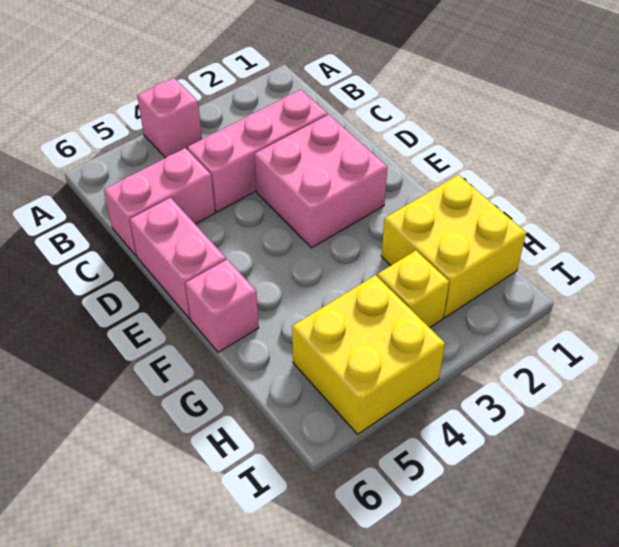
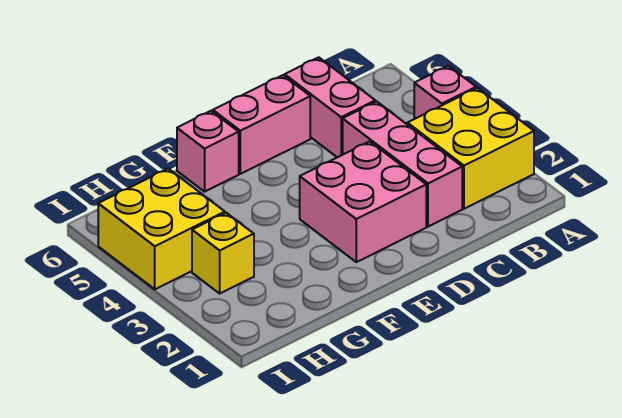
yellow brick G1:H2 level 1 -> yellow brick A2:B3 level 1

